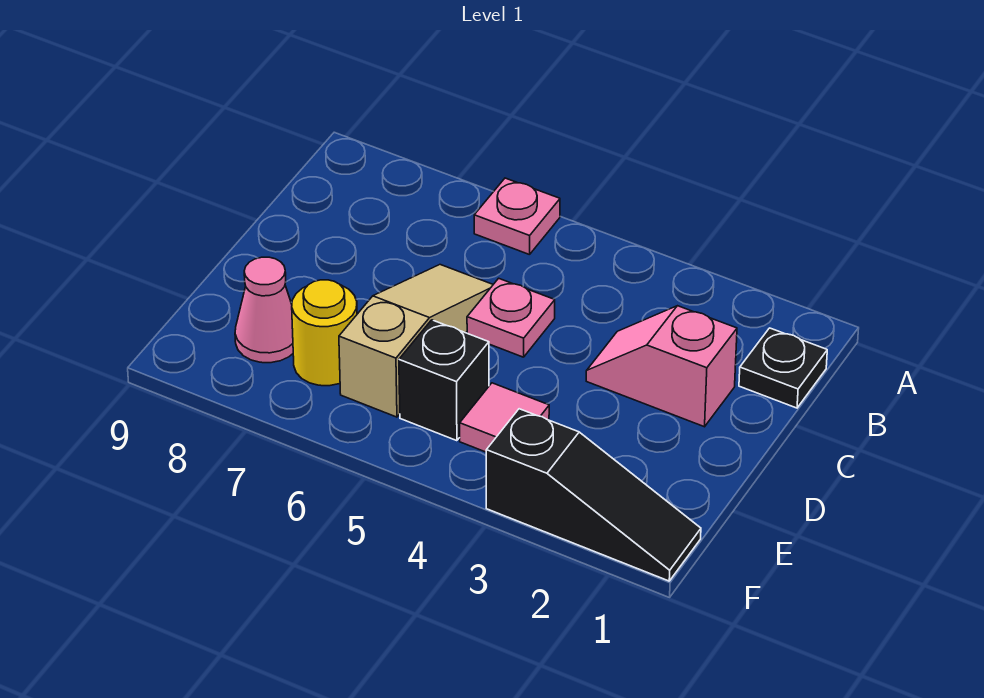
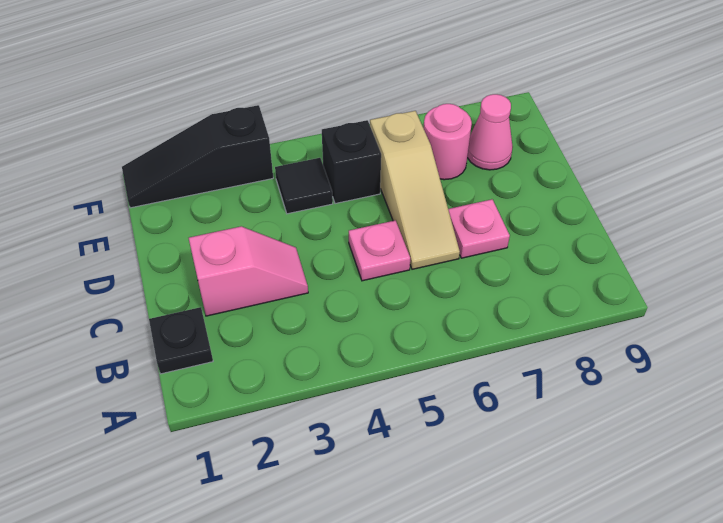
pink plate A6 level 1 -> pink plate C7 level 1
pink tile E4 level 1 -> black tile E4 level 1
yellow round brick E7 level 1 -> pink round brick E7 level 1

